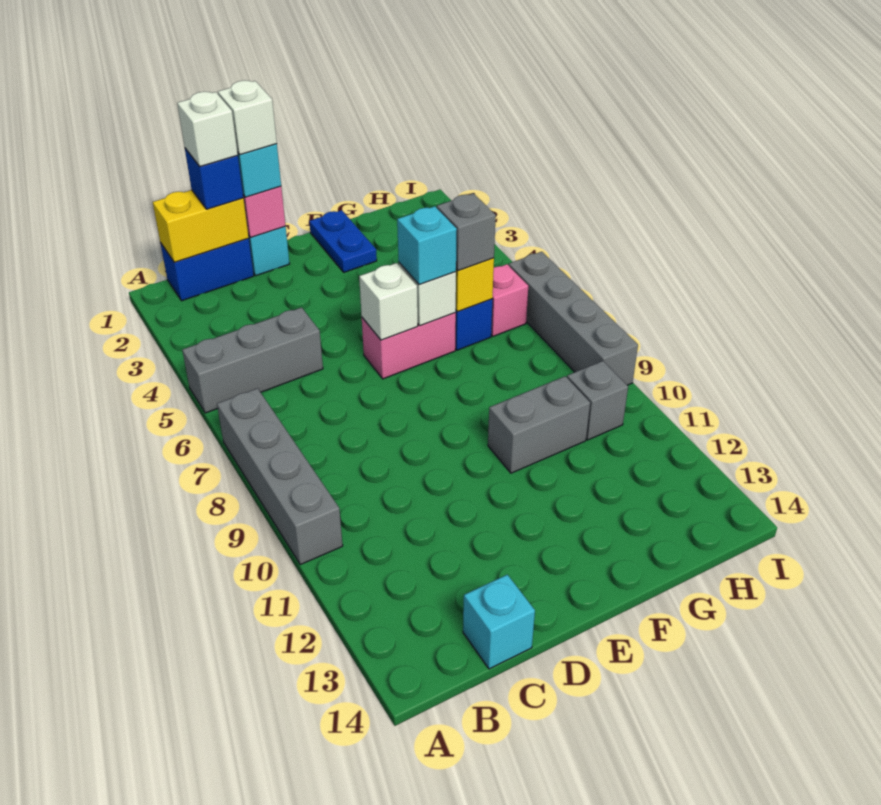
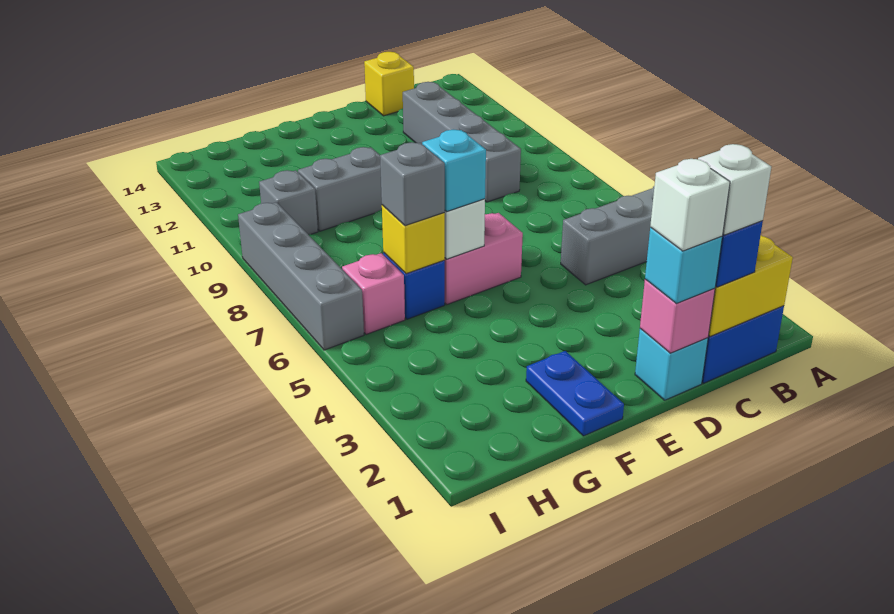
grey brick A7:A10 level 1 -> grey brick C9:C12 level 1
cyan brick C14 level 1 -> yellow brick C14 level 1
white brick E6 level 2 -> none

